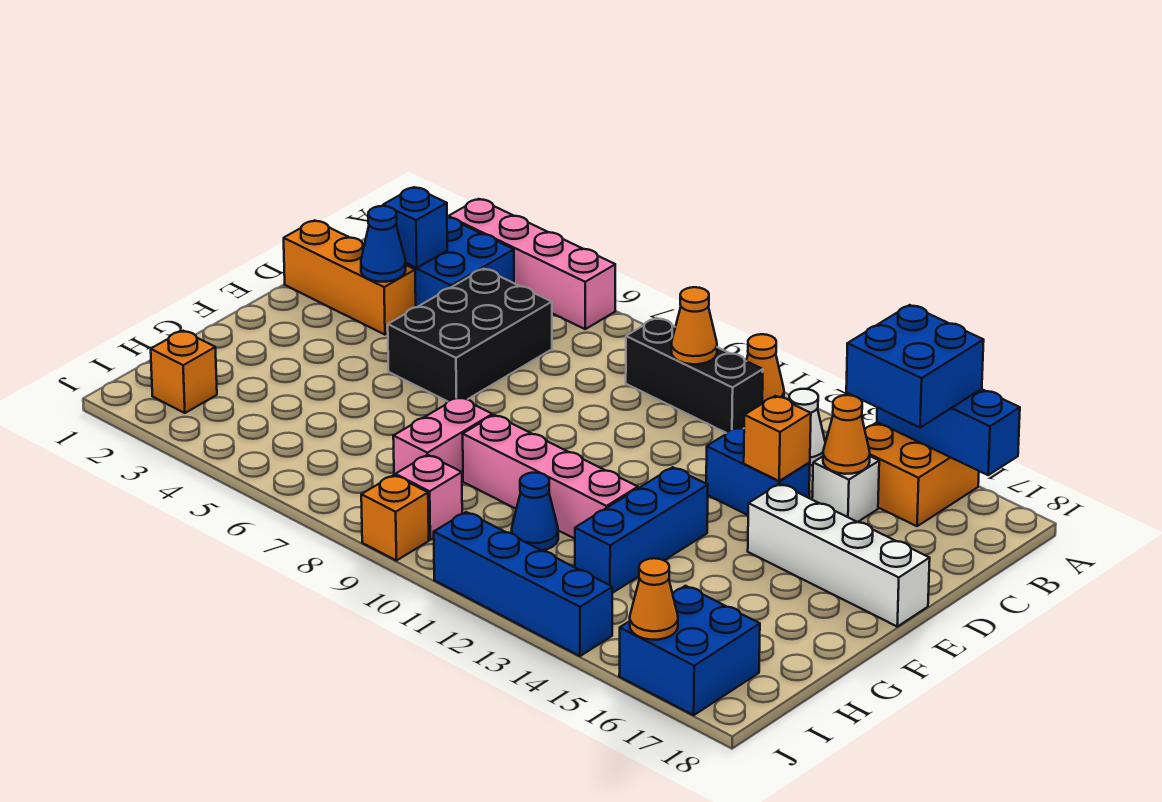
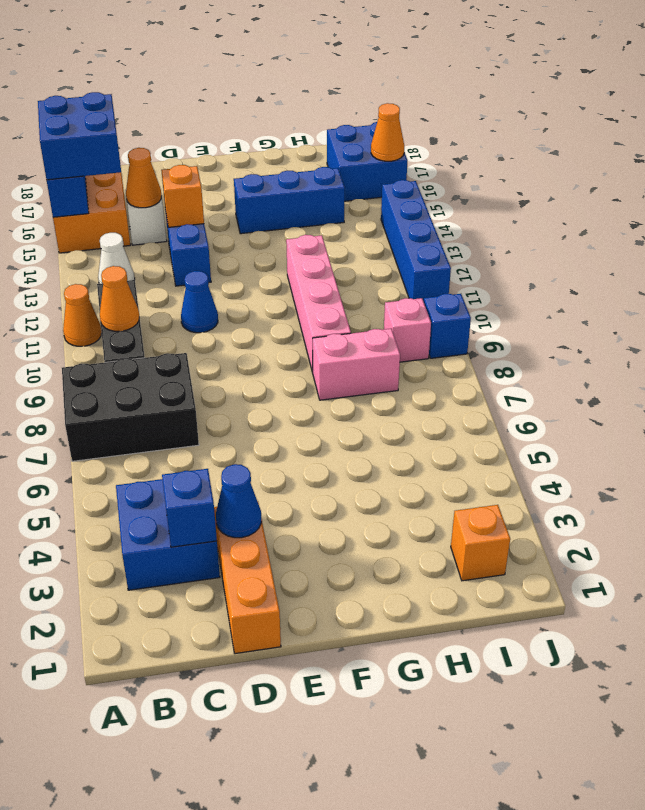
pink brick A3:A6 level 1 -> none
black brick C5:E6 level 1 -> black brick A7:C8 level 1
white brick E15:E18 level 1 -> none
blue brick F13:H13 level 1 -> blue brick F15:H15 level 1
blue cone H11 level 1 -> blue cone D11 level 1
orange brick J9 level 1 -> blue brick J9 level 1

